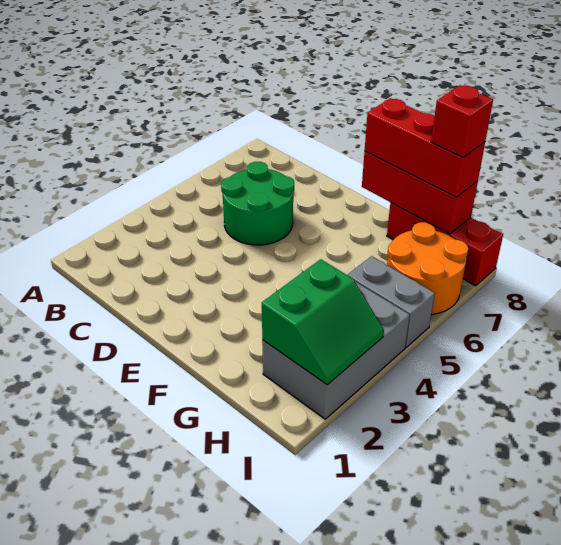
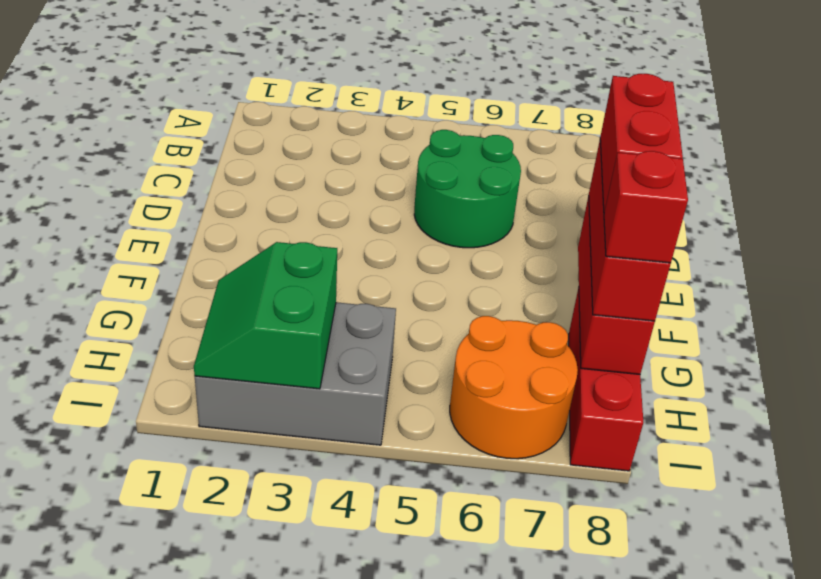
none -> red brick F8:G8 level 4
green slope H2:I3 level 2 top H -> green slope H2:I3 level 2 top 3
grey brick H5:I5 level 1 -> none

